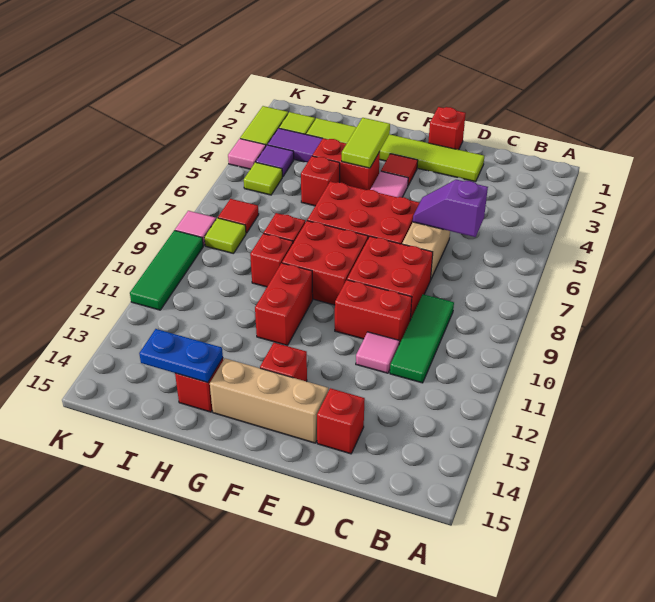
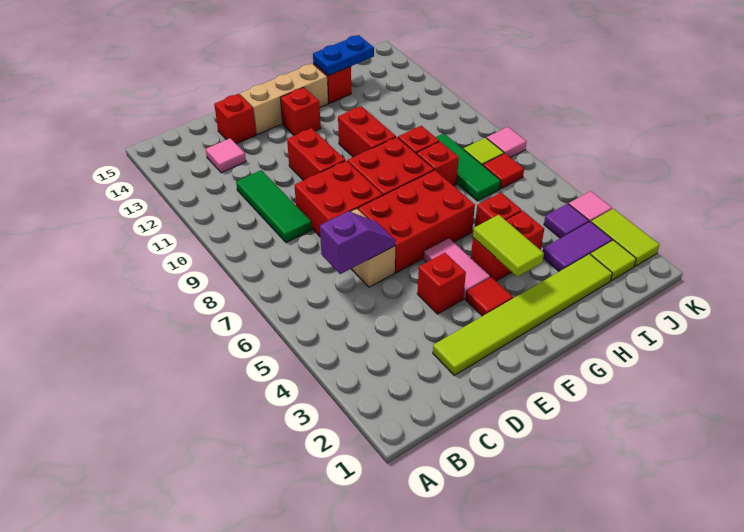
red brick D10:E10 level 1 -> red brick E10:E11 level 1
pink tile D11 level 1 -> pink tile C13 level 1
red brick E1 level 1 -> red brick E4 level 1
lime tile J5 level 1 -> none
green tile K9:K11 level 1 -> green tile I7:I9 level 1

